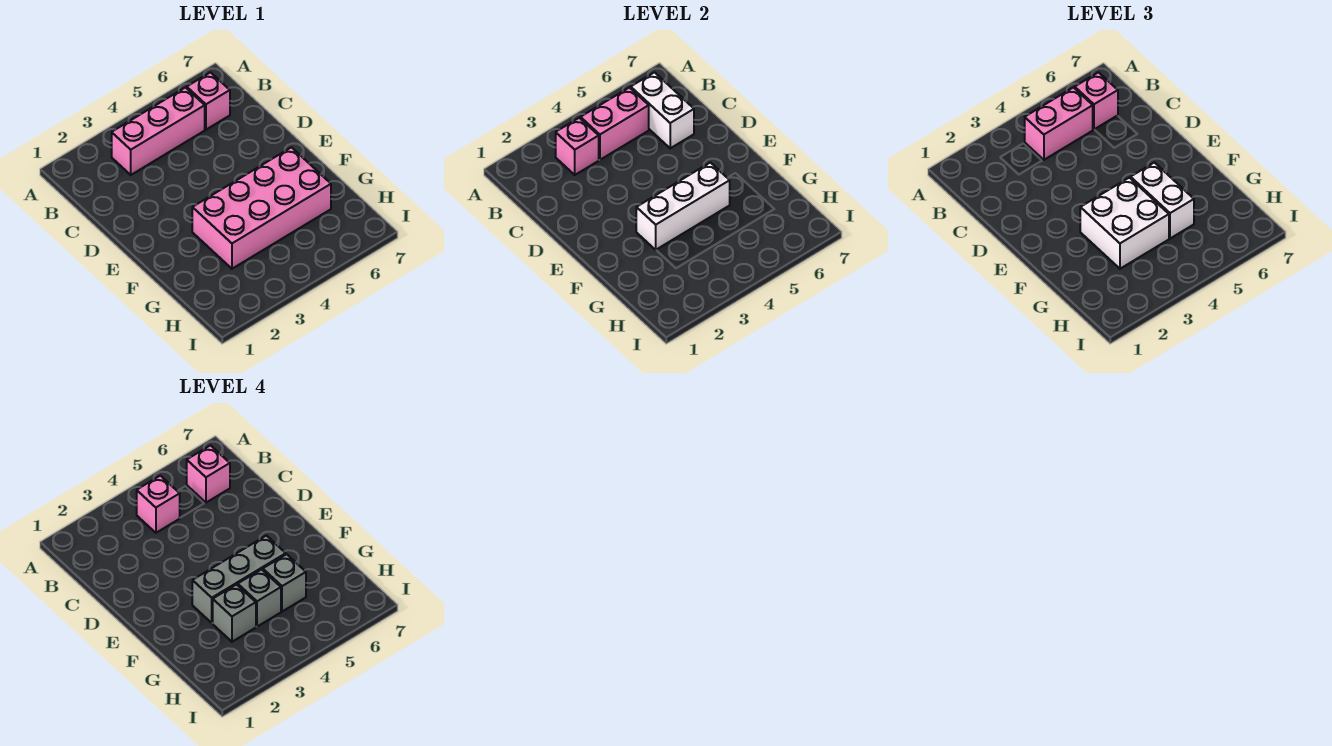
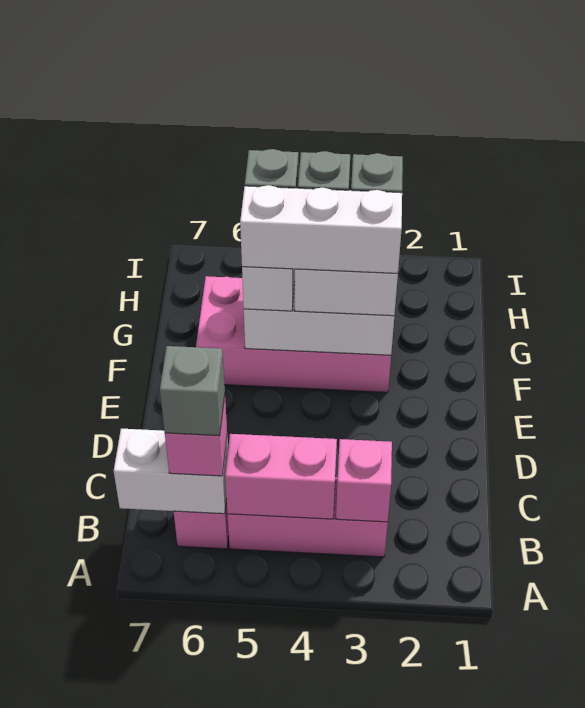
pink brick B4:B5 level 3 -> none
pink brick B4 level 4 -> none
white brick B6:C6 level 2 -> white brick B6:B7 level 2
pink brick B6 level 4 -> grey brick B6 level 4
grey brick F3:F5 level 4 -> white brick F3:F5 level 4

